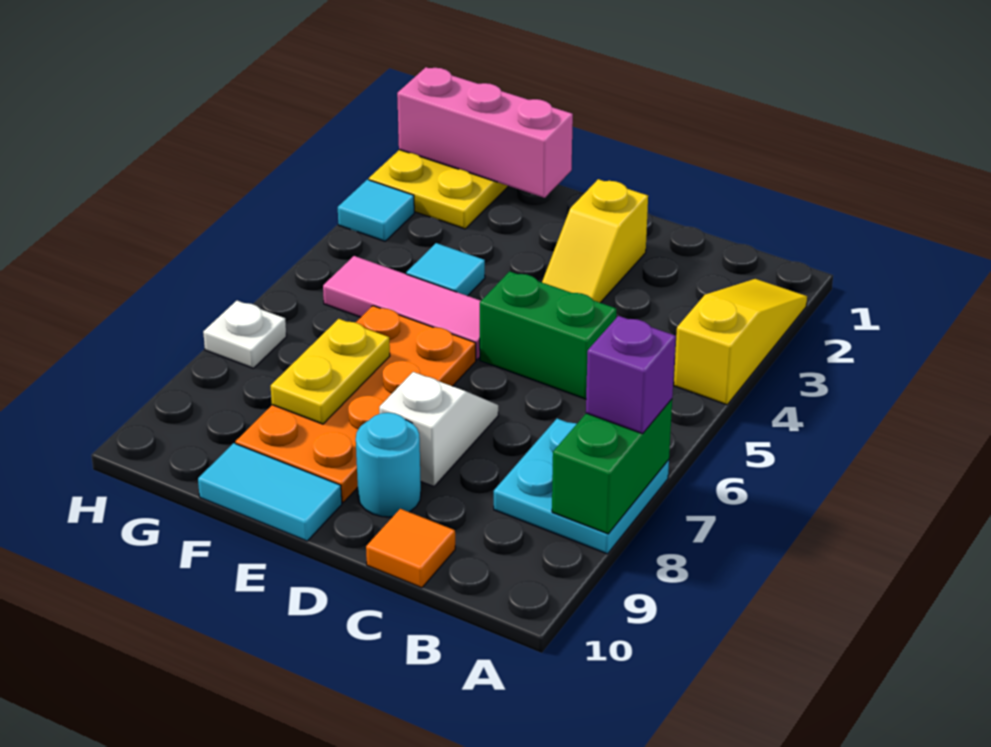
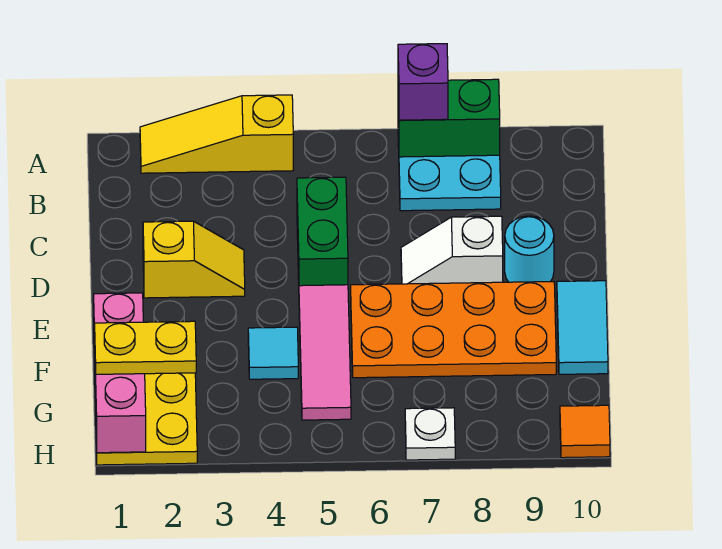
orange tile C10 level 1 -> orange tile H10 level 1
yellow plate F7:F8 level 2 -> yellow plate G1:G2 level 3
cyan tile H3 level 1 -> none

